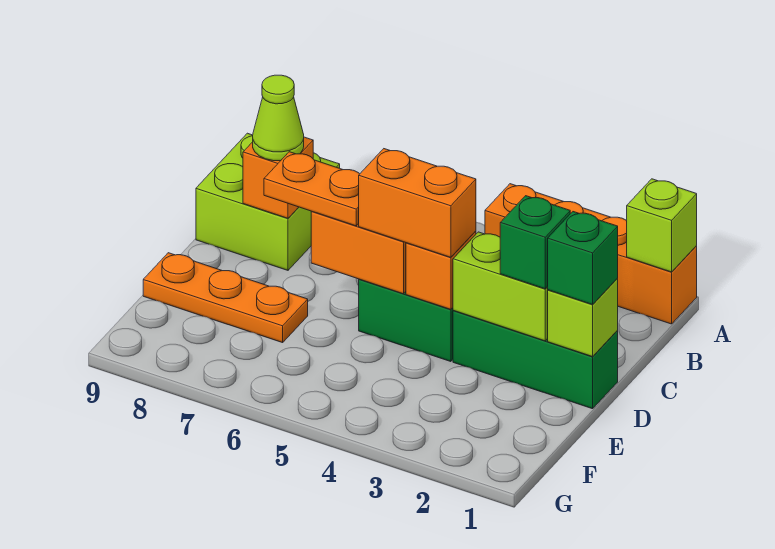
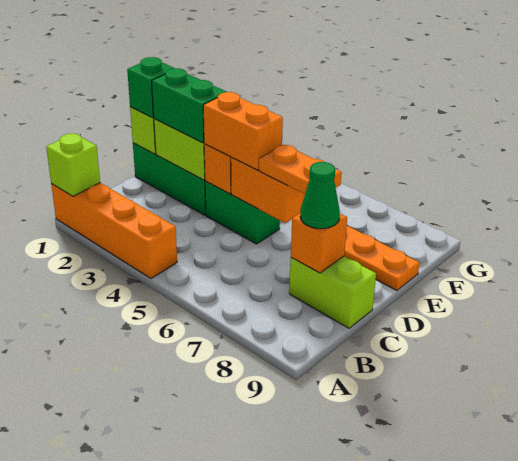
lime brick B8:C9 level 1 -> lime brick C8:C9 level 1
lime cone C8 level 3 -> green cone C8 level 3
green brick D2 level 3 -> green brick D2:D3 level 3

